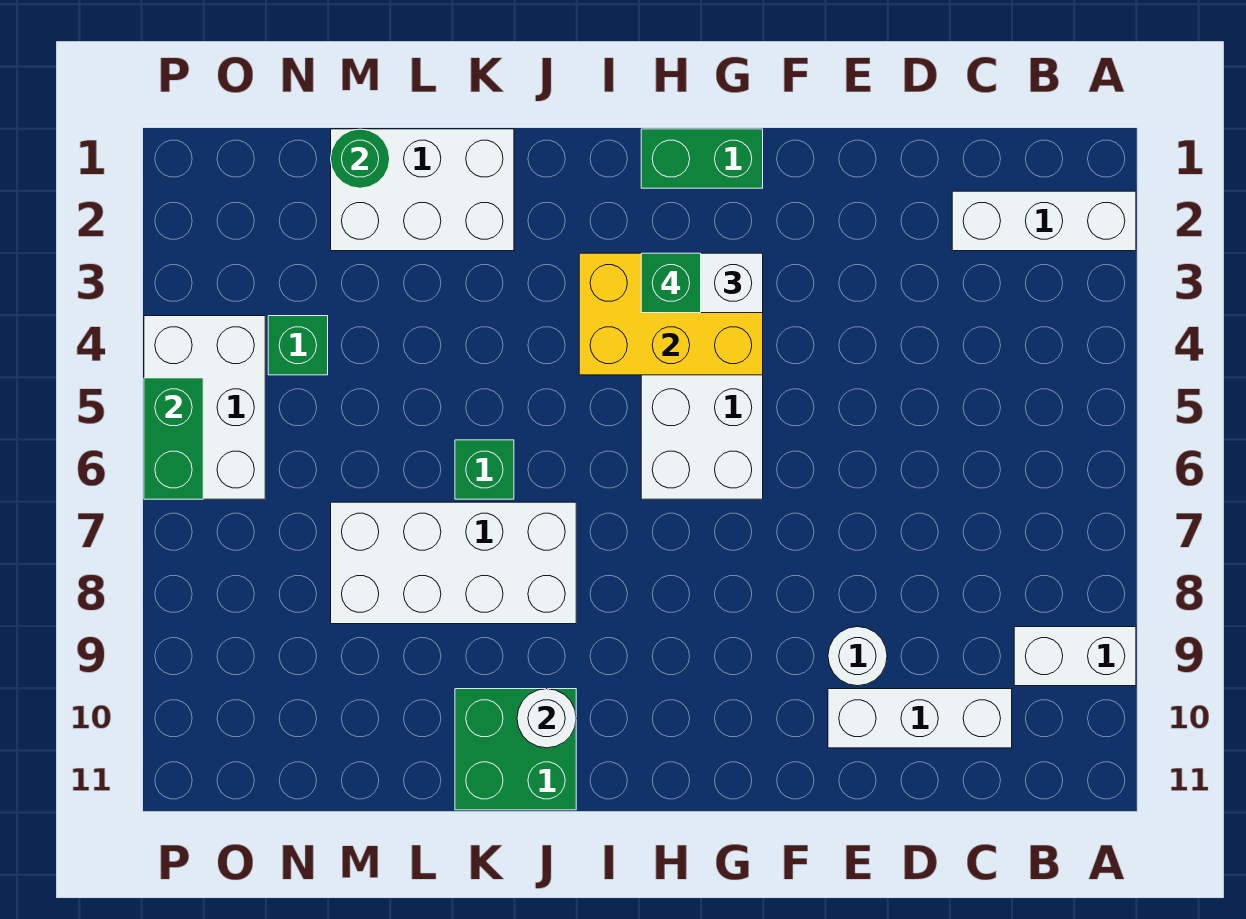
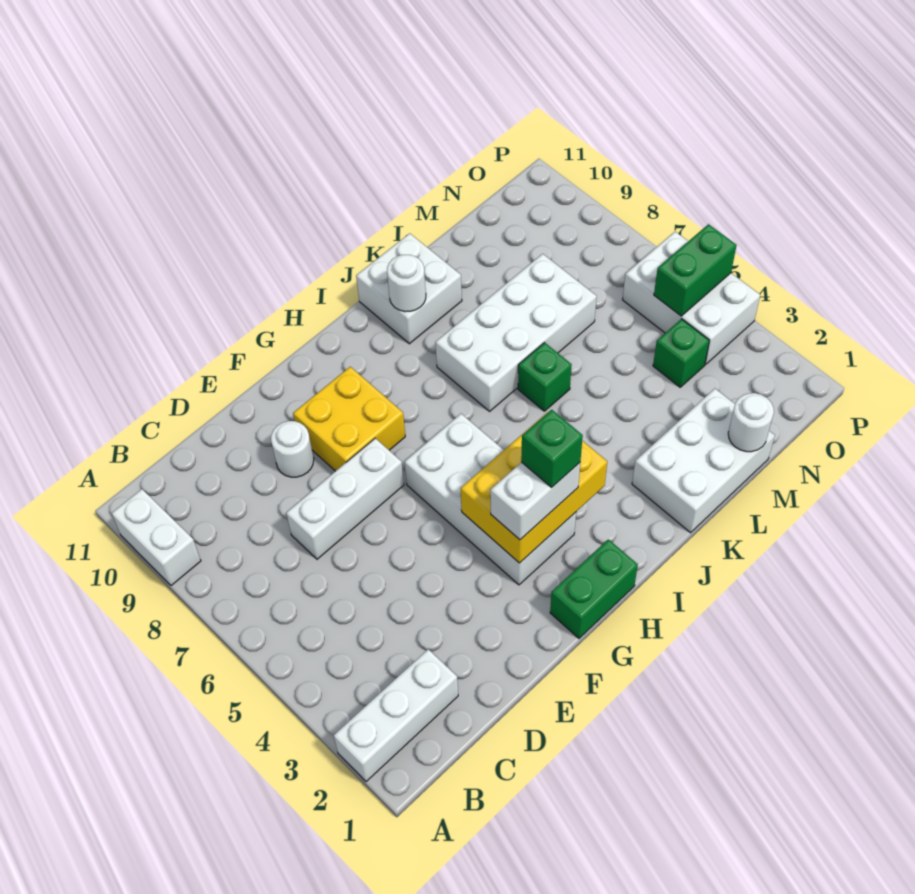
white brick A9:B9 level 1 -> white brick A9:A10 level 1
white brick C10:E10 level 1 -> white brick D7:F7 level 1
none -> yellow brick F8:G9 level 1
green brick J10:K11 level 1 -> white brick J10:K11 level 1
green round brick M1 level 2 -> white round brick M1 level 2
green brick P5:P6 level 2 -> green brick O5:P5 level 2

